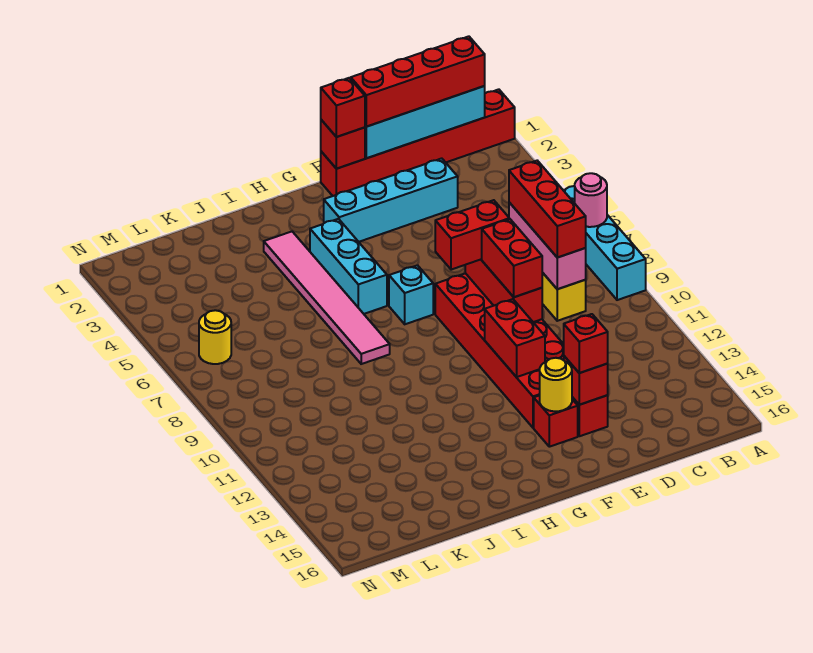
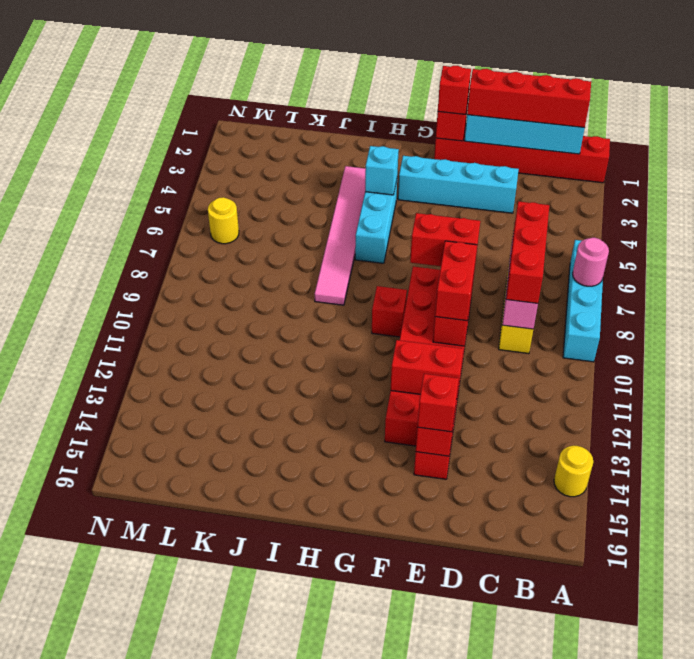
red brick F11:F12 level 2 -> red brick E12:F12 level 2
red brick F14 level 1 -> red brick G9 level 1
yellow round brick F14 level 2 -> yellow round brick A14 level 1
cyan brick G7 level 1 -> cyan brick H4 level 2

